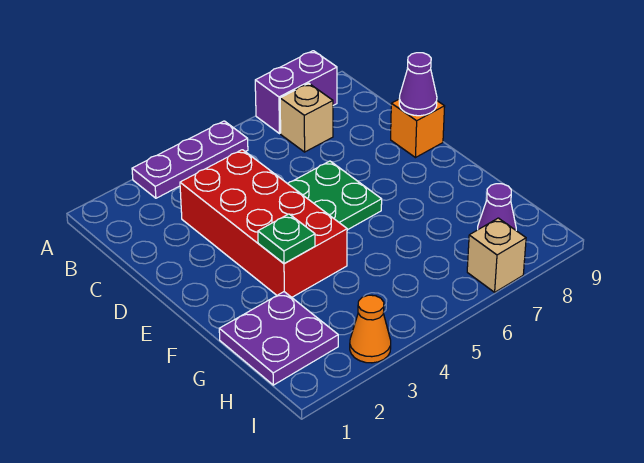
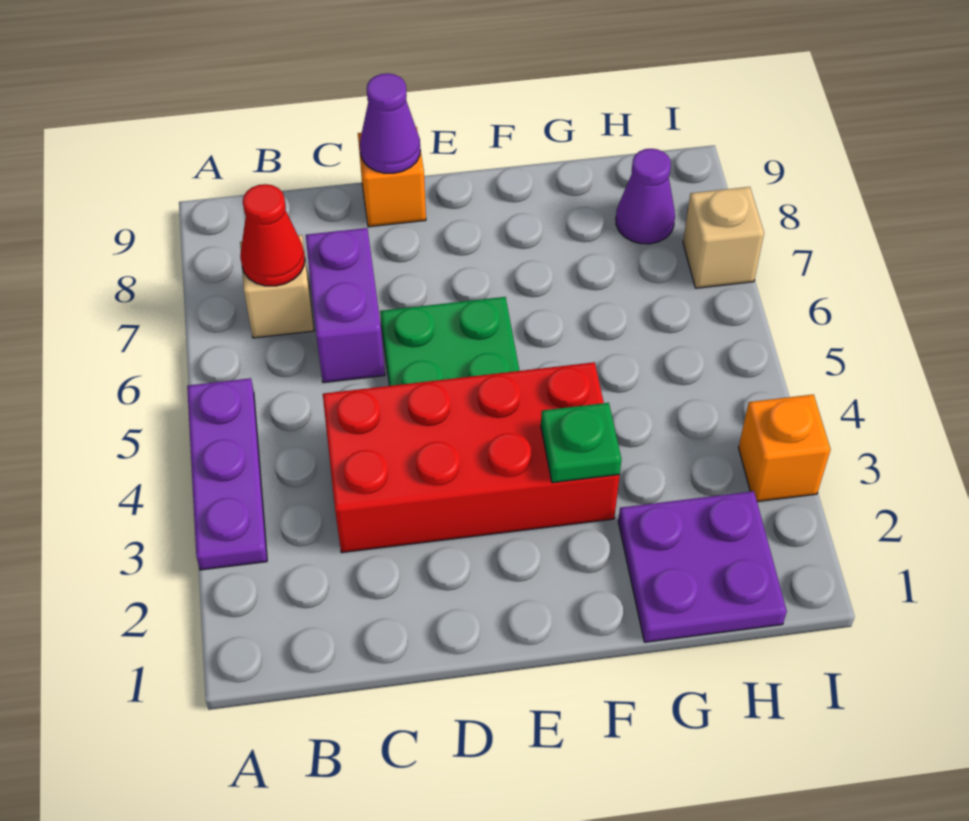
purple brick A7:A8 level 1 -> purple brick C6:C7 level 1
none -> red cone B7 level 2
orange cone I3 level 1 -> orange brick I3 level 1

